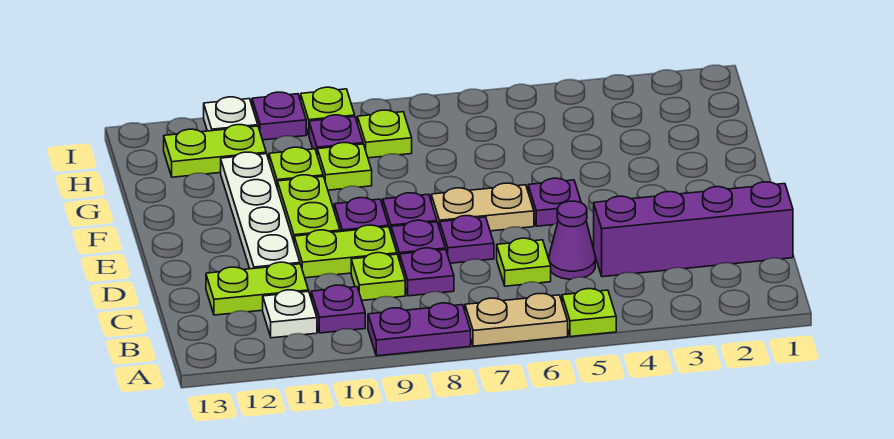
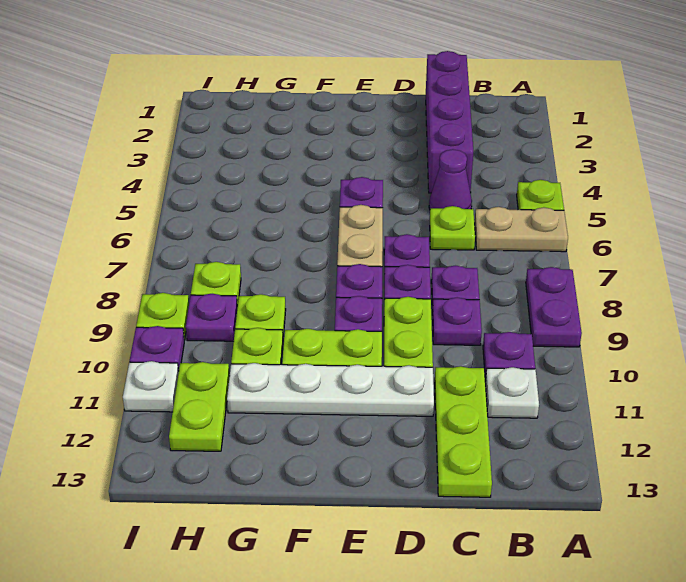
tan plate A6:A7 level 1 -> tan plate A6:B6 level 1
lime plate C9 level 1 -> purple plate C9 level 1
lime plate C11:C12 level 1 -> lime plate C11:C13 level 1

